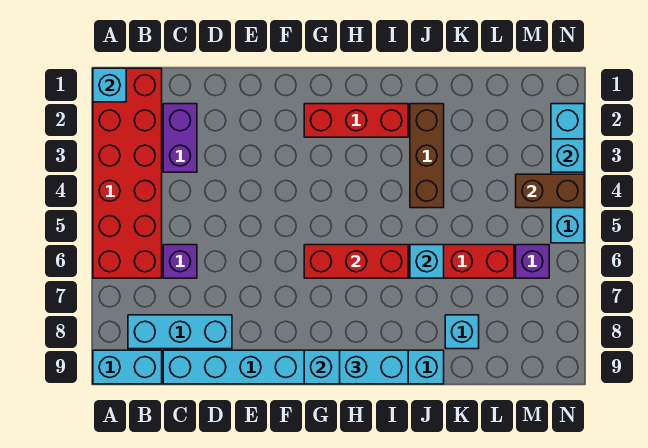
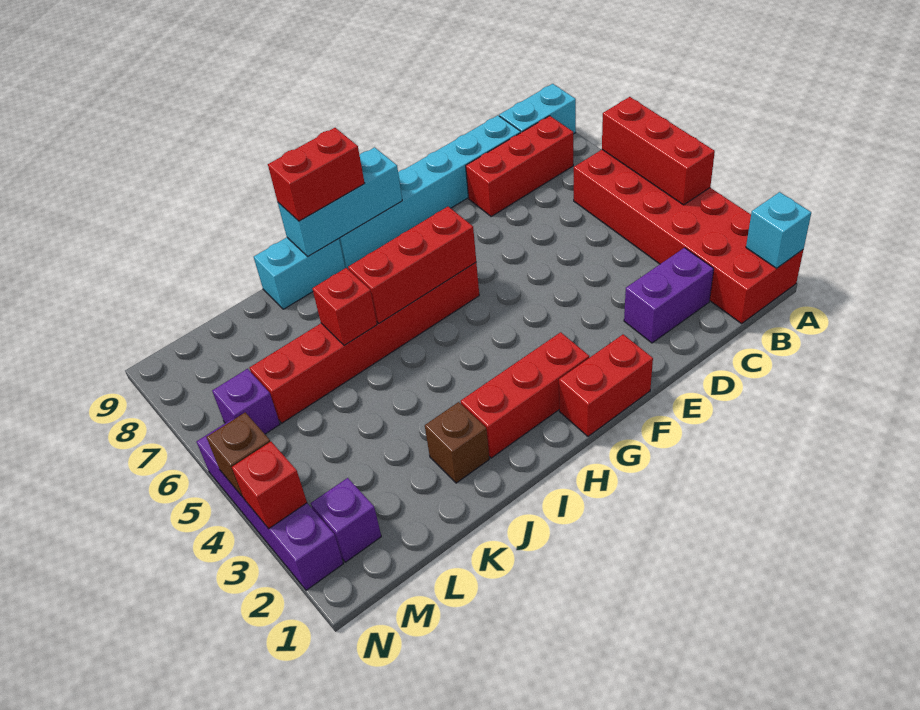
none -> red brick A4:A6 level 2
cyan brick B8:D8 level 1 -> red brick B8:D8 level 1
purple brick C2:C3 level 1 -> purple brick C2:D2 level 1
purple brick C6 level 1 -> purple brick M2 level 1
none -> red brick F1:G1 level 1
cyan brick H9:I9 level 3 -> red brick H9:I9 level 3
brown brick J2:J4 level 1 -> brown brick J2 level 1
cyan brick J6 level 2 -> red brick J6 level 2
cyan brick K8 level 1 -> none
brown brick M4:N4 level 2 -> brown brick N4 level 2
cyan brick N2:N5 level 1 -> purple brick N2:N5 level 1
cyan brick N3 level 2 -> red brick N3 level 2

